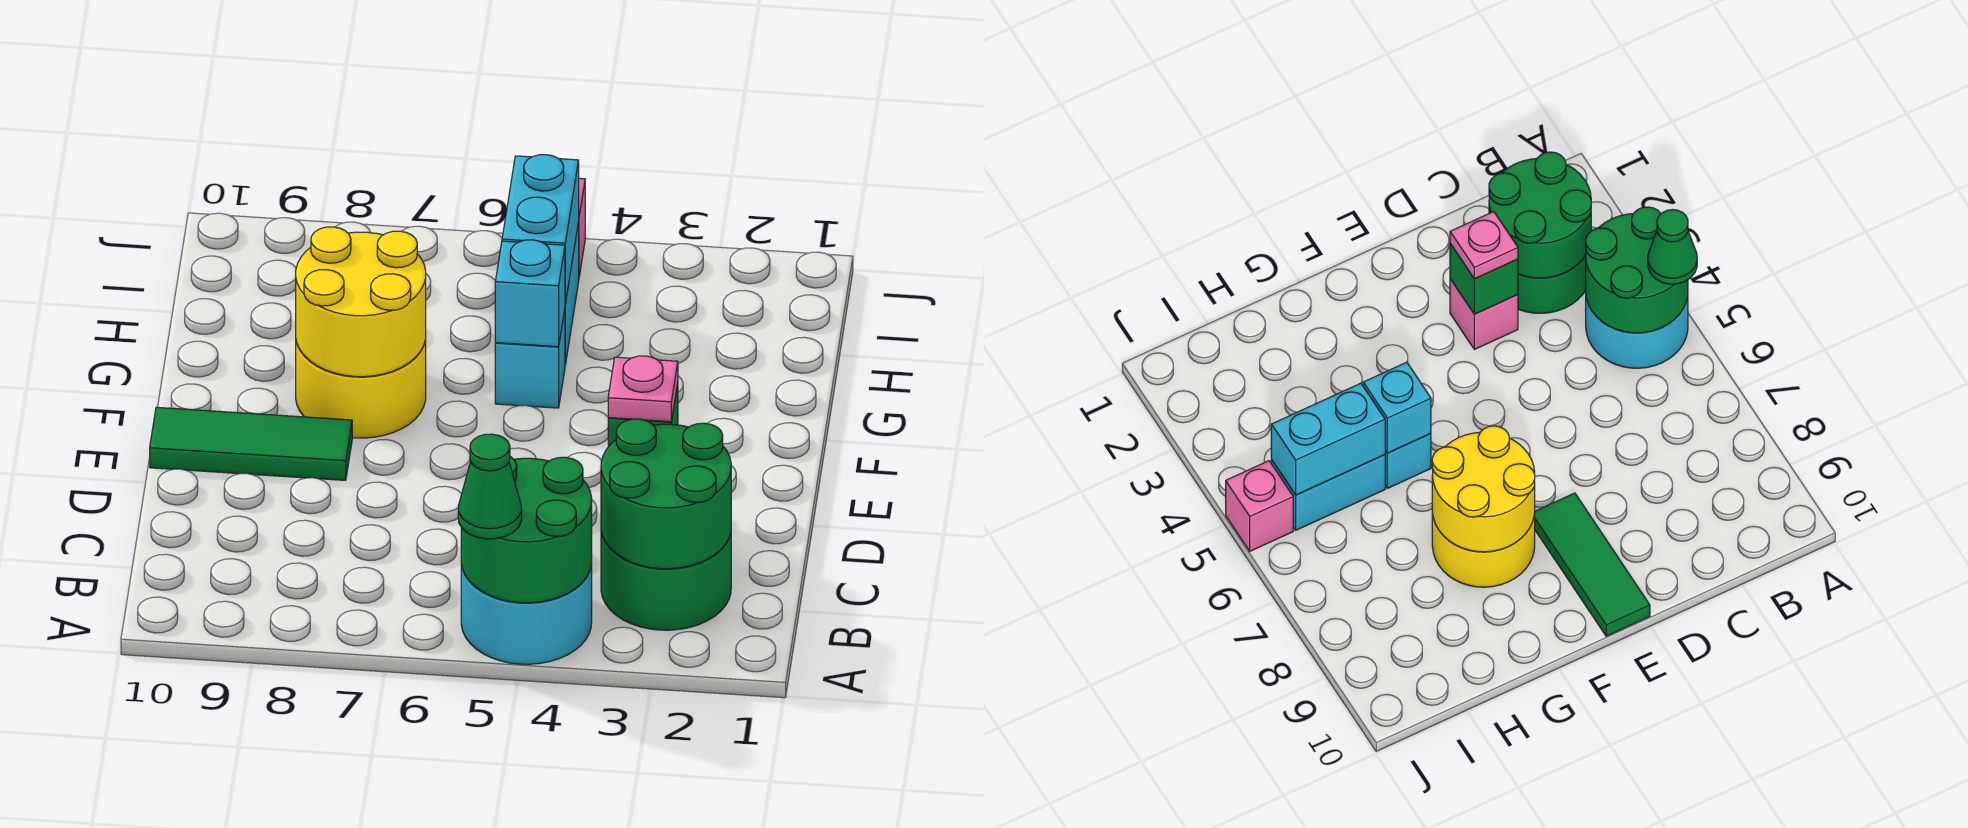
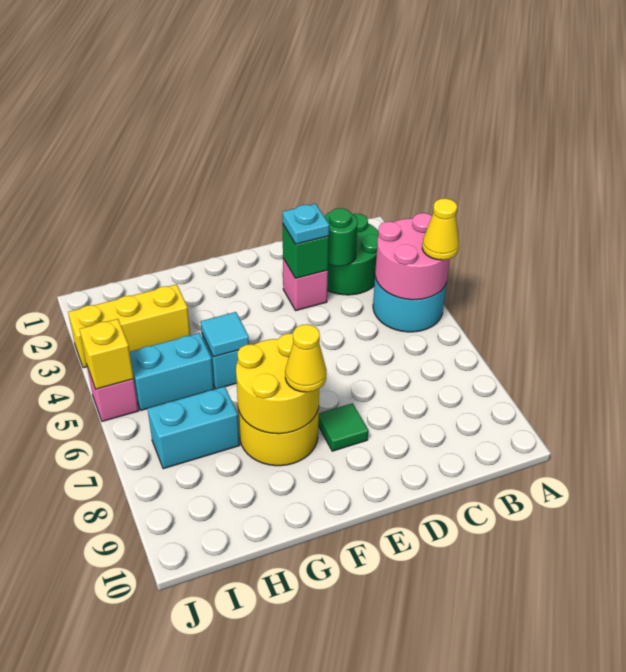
green round brick A4:B5 level 2 -> pink round brick A4:B5 level 2
green cone A5 level 3 -> yellow cone A5 level 3
green round brick B2:C3 level 2 -> green round brick C3 level 2
pink plate D3 level 3 -> cyan plate D3 level 3
green tile E8:E10 level 1 -> green tile E8 level 1
none -> yellow cone F8 level 3
cyan brick G5 level 2 -> cyan tile G5 level 2
none -> yellow brick H3:J3 level 1
cyan brick H5:I5 level 2 -> cyan brick H7:I7 level 1
none -> yellow brick J5 level 2

